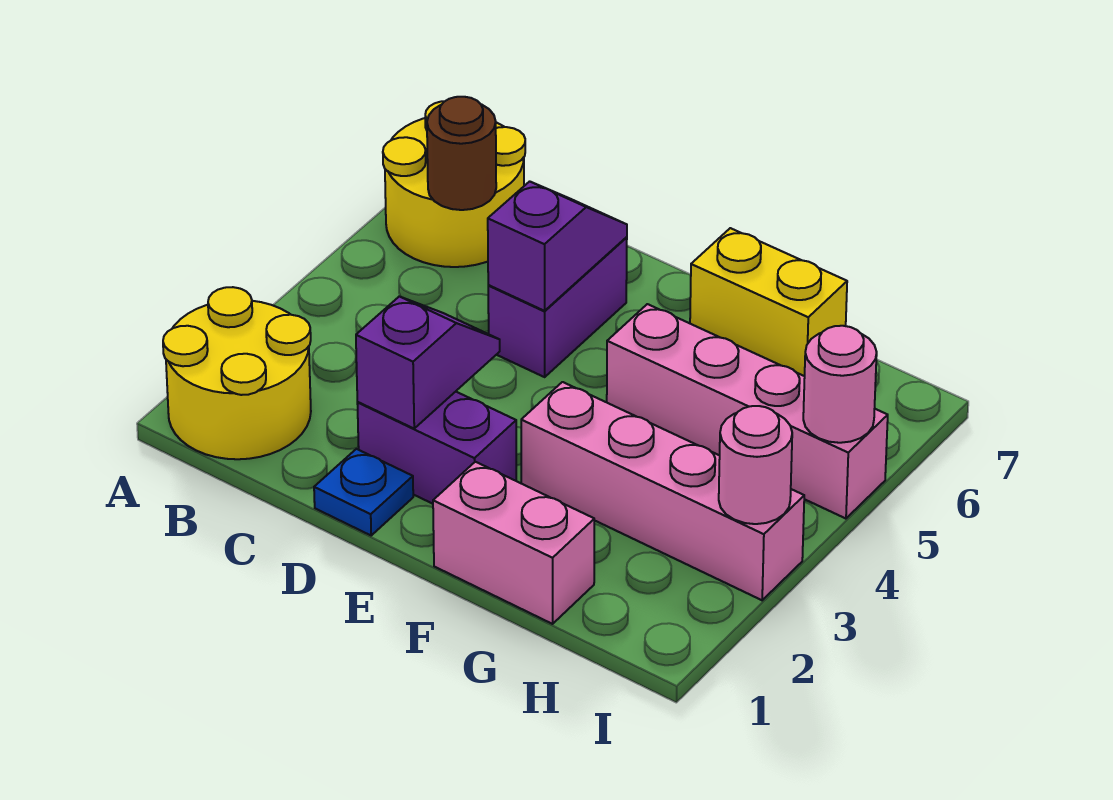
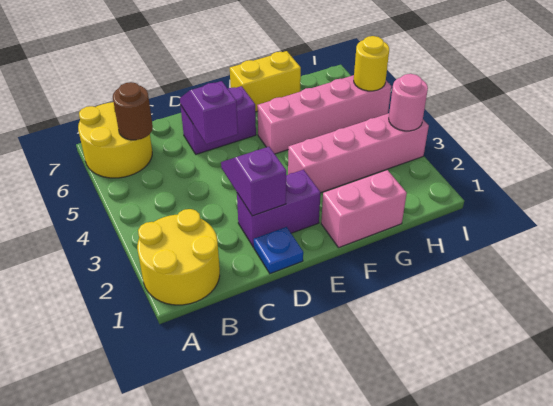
purple brick D5:D6 level 1 -> purple brick D6:E6 level 1
pink round brick I5 level 2 -> yellow round brick I5 level 2

